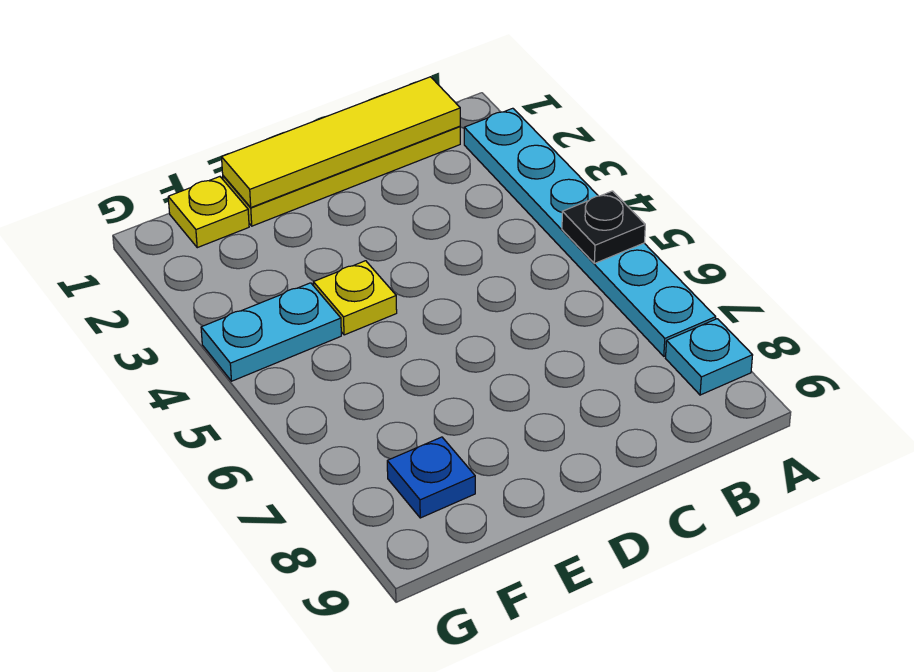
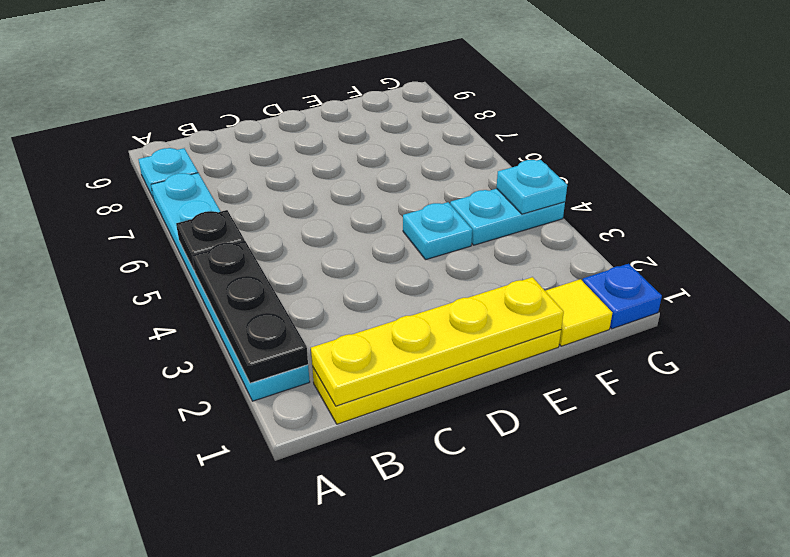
none -> black plate A2:A4 level 2
yellow tile B1:E1 level 2 -> yellow plate B1:E1 level 2
yellow plate E4 level 1 -> cyan plate E4 level 1
yellow plate F1 level 1 -> yellow tile F1 level 1
blue plate F8 level 1 -> blue plate G1 level 1
none -> cyan plate G4 level 2

